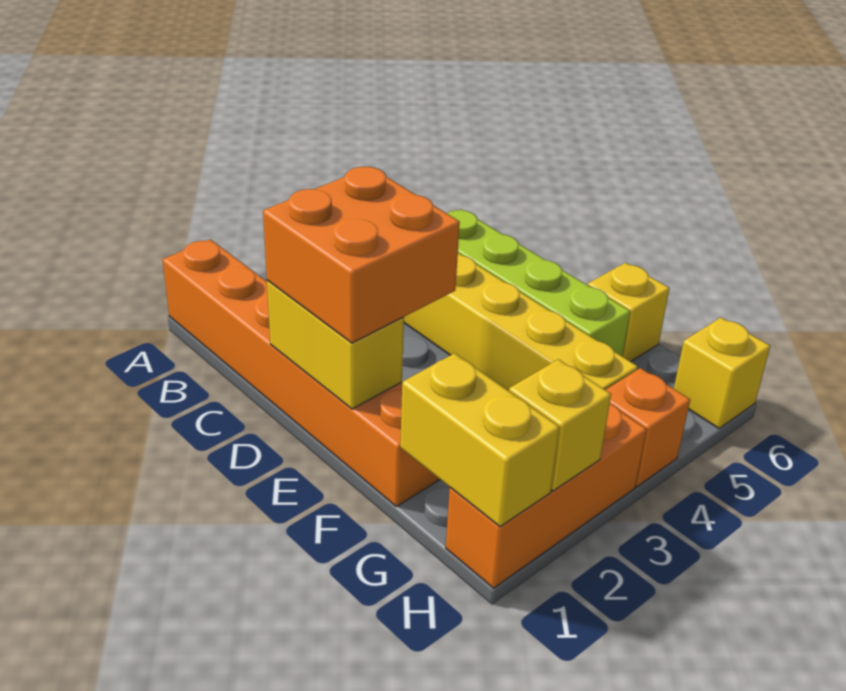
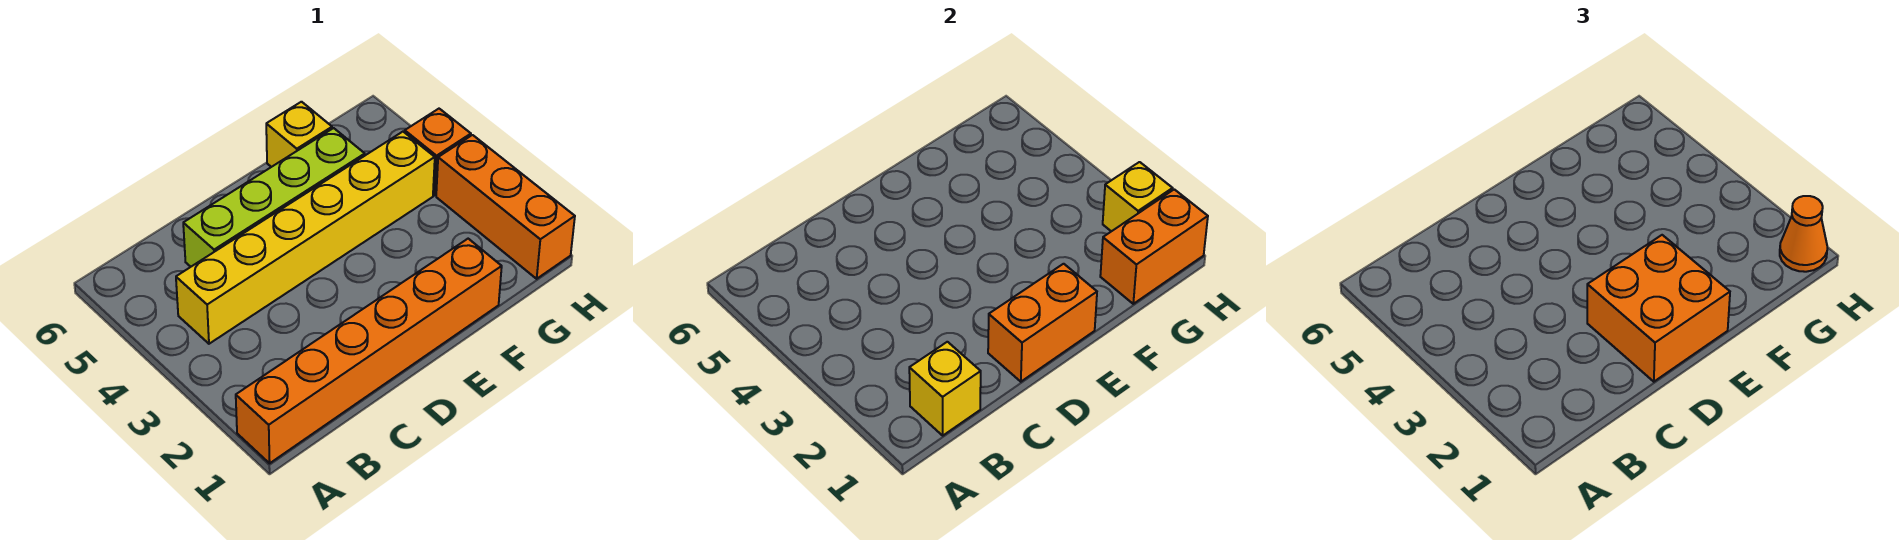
yellow brick D1:E1 level 2 -> orange brick D1:E1 level 2
yellow brick G1:H1 level 2 -> orange brick G1:H1 level 2
none -> orange cone H1 level 3
yellow brick H6 level 1 -> yellow brick B1 level 2

